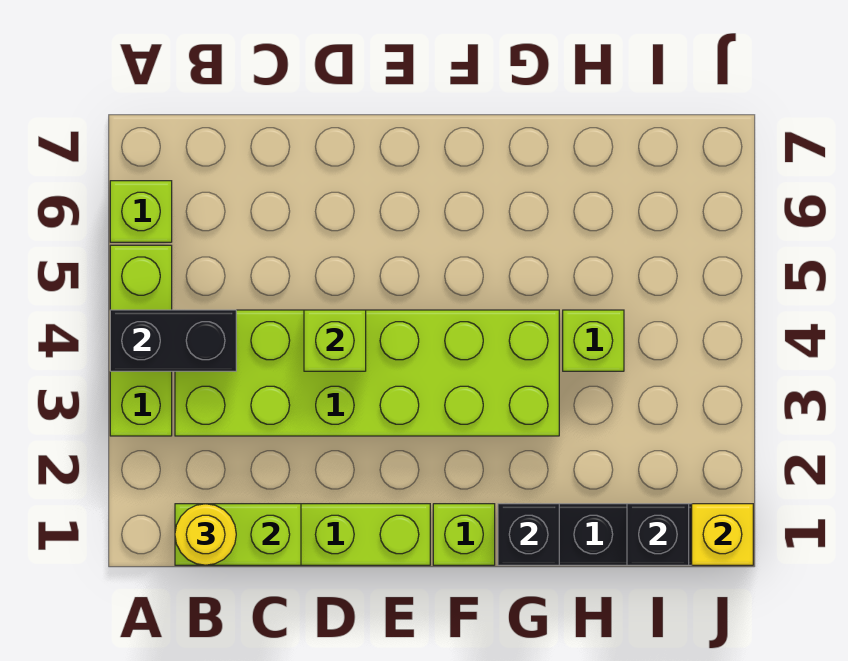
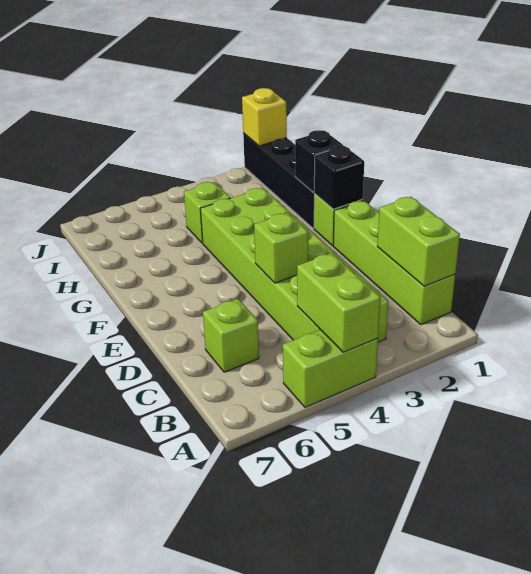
lime brick A3:A5 level 1 -> lime brick A4:A5 level 1
black brick A4:B4 level 2 -> lime brick A4:B4 level 2
lime brick A6 level 1 -> lime brick C6 level 1
yellow round brick B1 level 3 -> none
black brick I1 level 2 -> black brick F1 level 2

